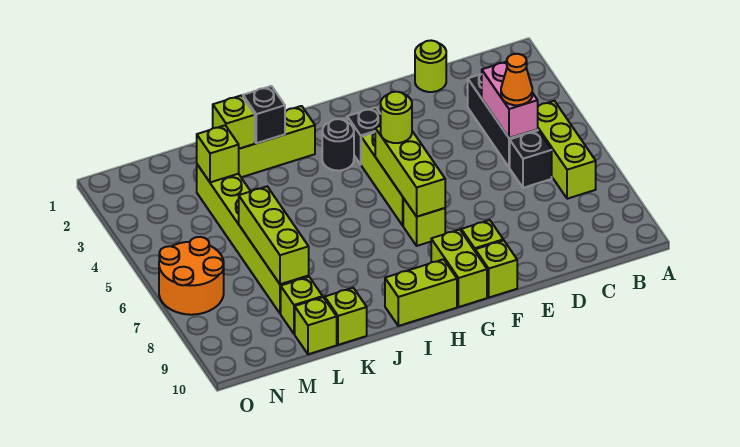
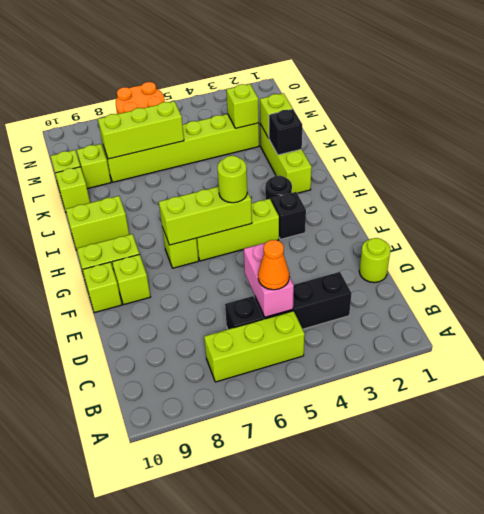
pink brick C4:C5 level 2 -> pink brick C5:D5 level 2
lime brick H10:I10 level 1 -> lime brick I9:I10 level 1

